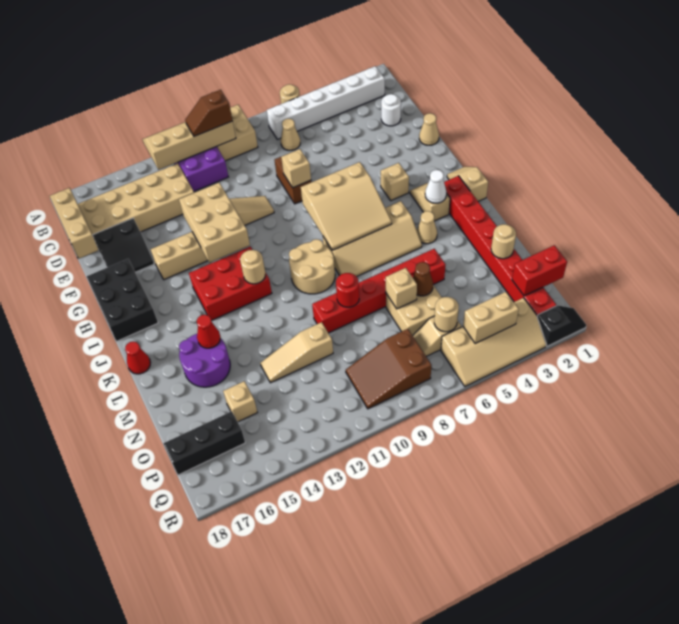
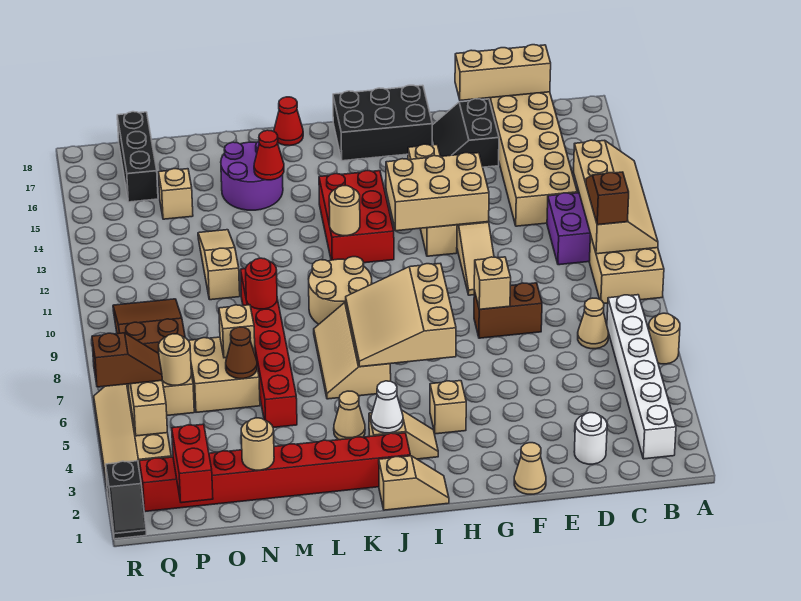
tan slope J5:K8 level 1 top J -> tan slope J6:K8 level 1 top J
none -> brown slope Q5:R5 level 3 top R

